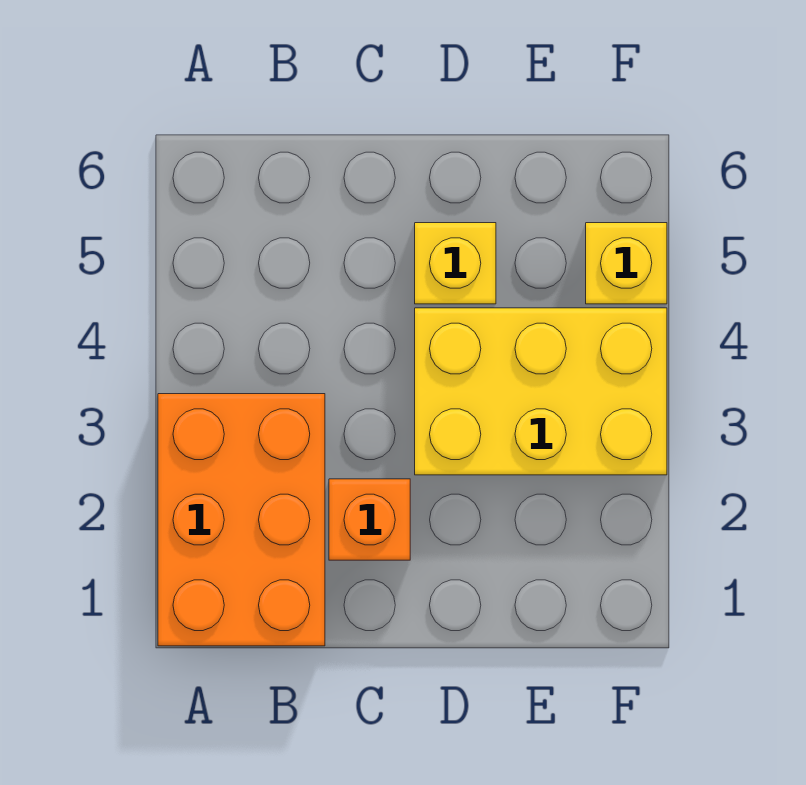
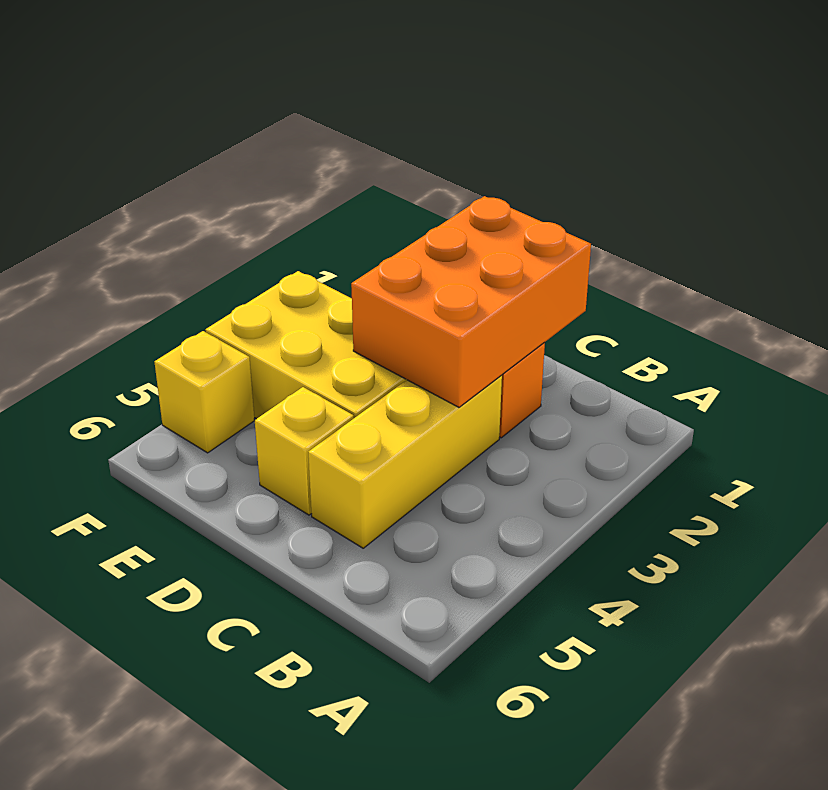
orange brick A1:B3 level 1 -> orange brick C1:D3 level 2
none -> yellow brick C3:C5 level 1

